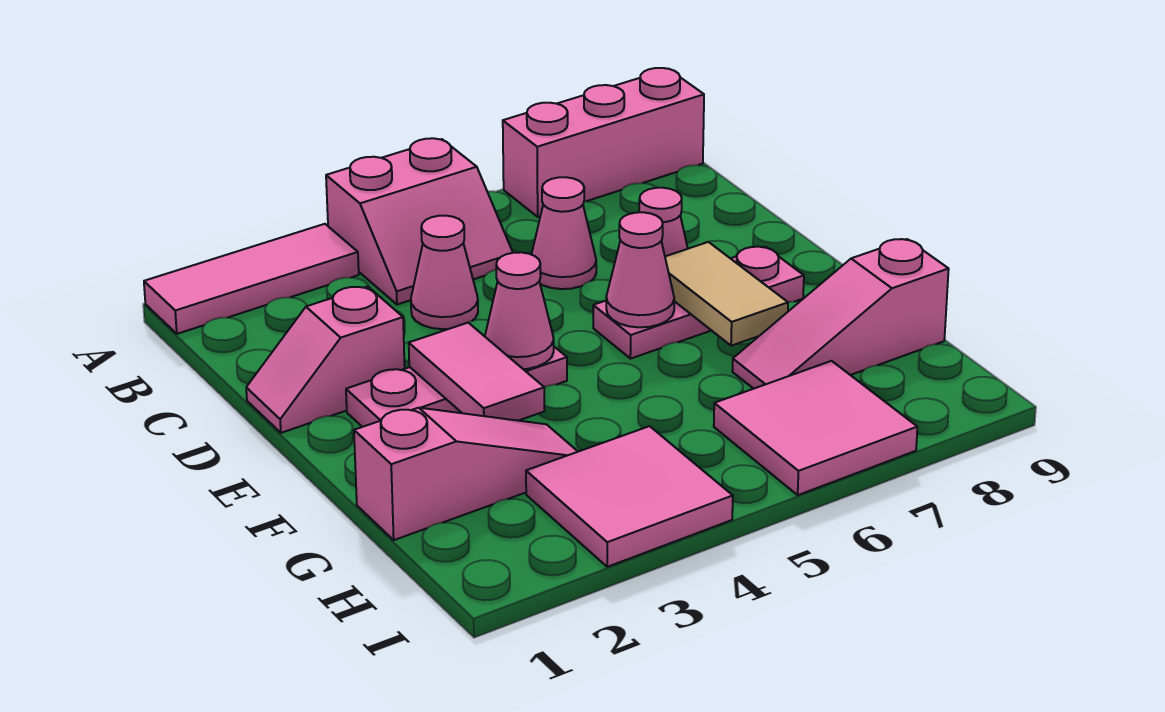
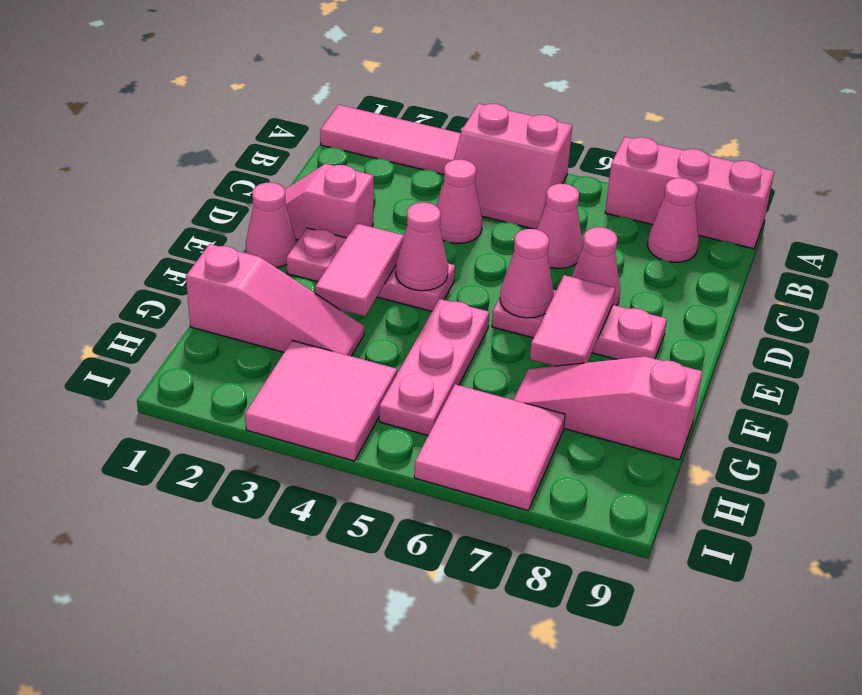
none -> pink cone B8 level 1
none -> pink cone E1 level 1
tan tile E7:F7 level 2 -> pink tile E7:F7 level 2
none -> pink plate F5:H5 level 1

